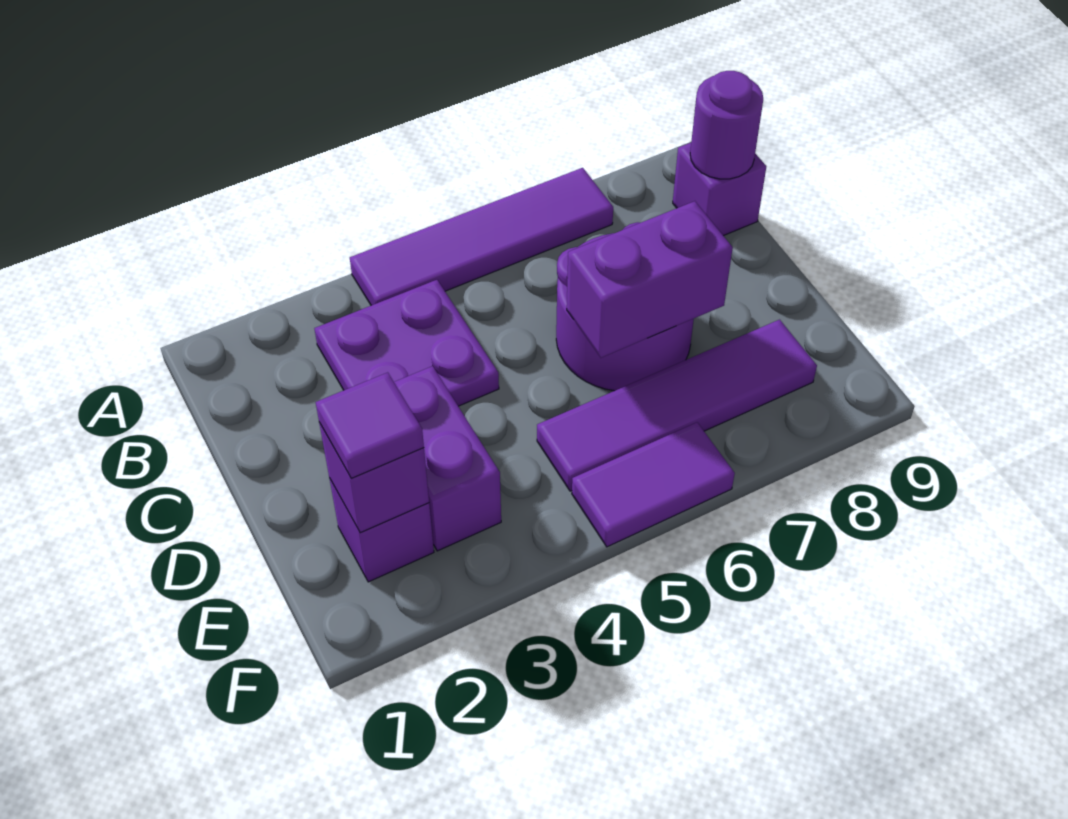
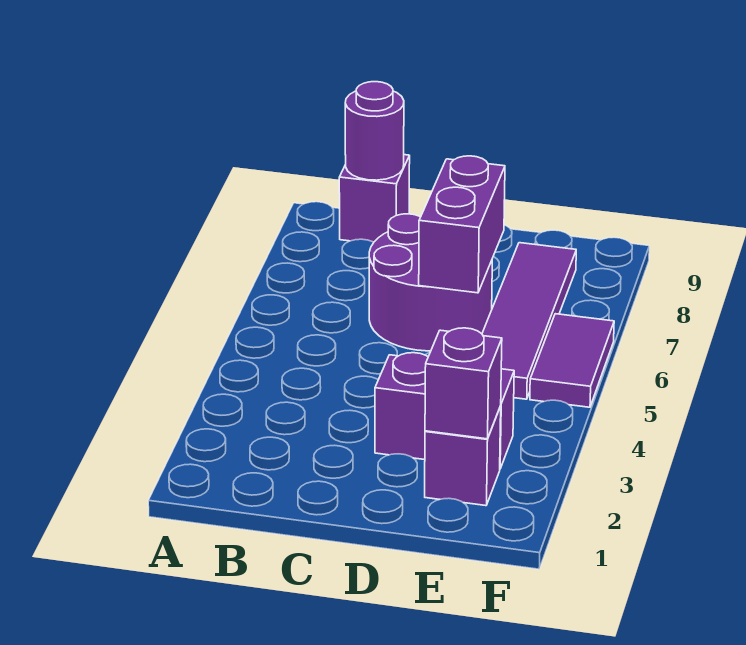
purple tile A4:A7 level 1 -> none
purple plate B3:C4 level 1 -> none
purple tile E2 level 3 -> none

